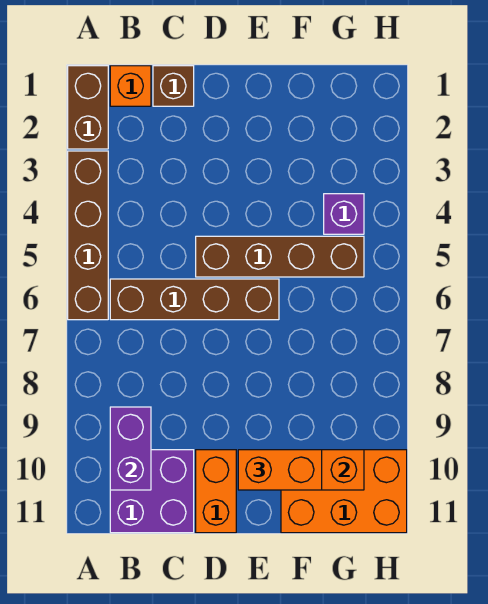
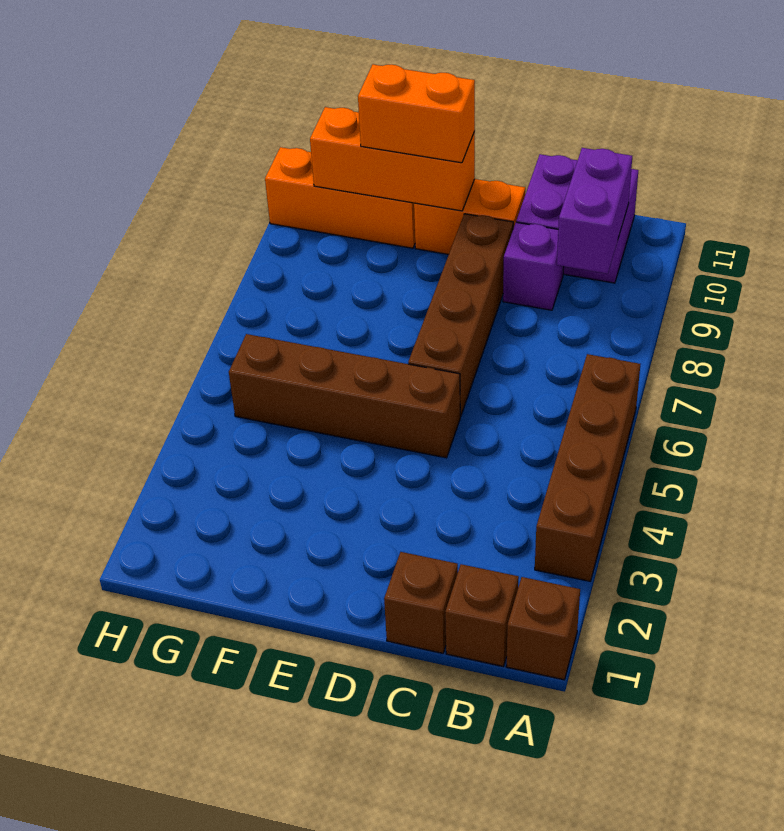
brown brick A1:A2 level 1 -> brown brick A1 level 1
orange brick B1 level 1 -> brown brick B1 level 1
brown brick B6:E6 level 1 -> brown brick D6:D9 level 1
orange brick D10:D11 level 1 -> orange brick D10:E10 level 1
orange brick F10:H11 level 1 -> orange brick F10:H10 level 1
purple brick G4 level 1 -> purple brick C9 level 1

